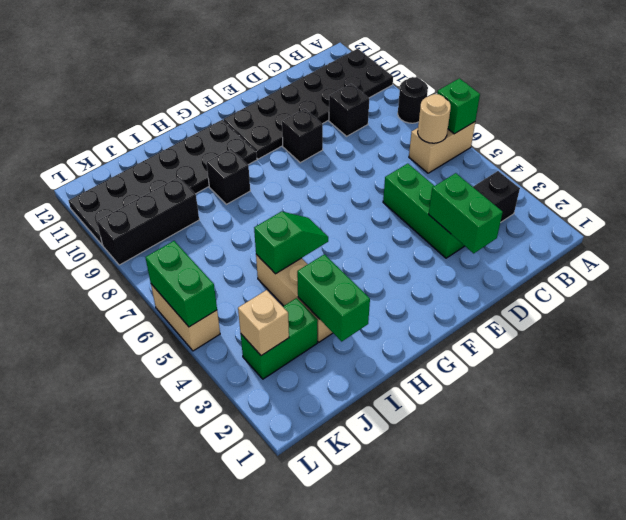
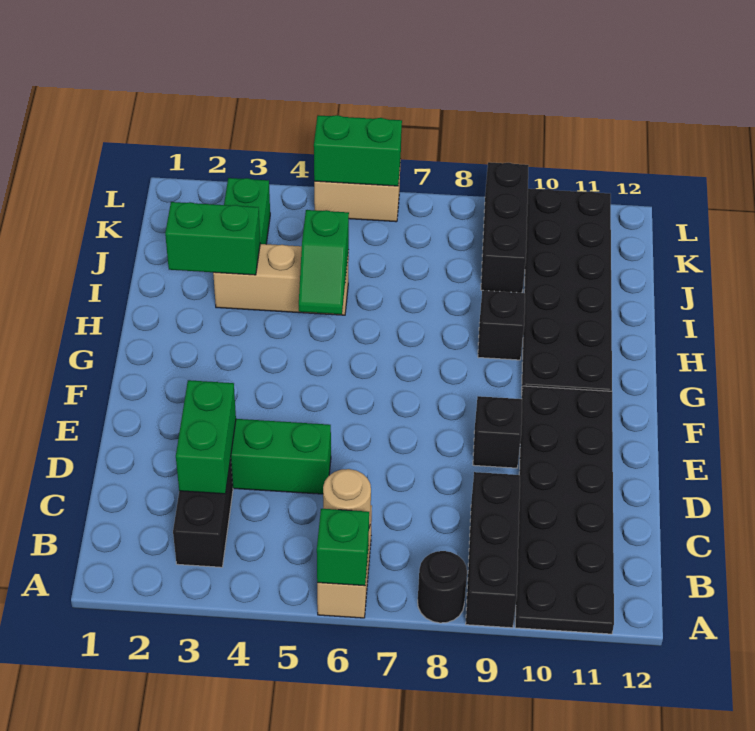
black brick C9 level 1 -> black brick A9:C9 level 1
green brick D2:D3 level 2 -> green brick C3:D3 level 2
tan brick K3 level 2 -> none

